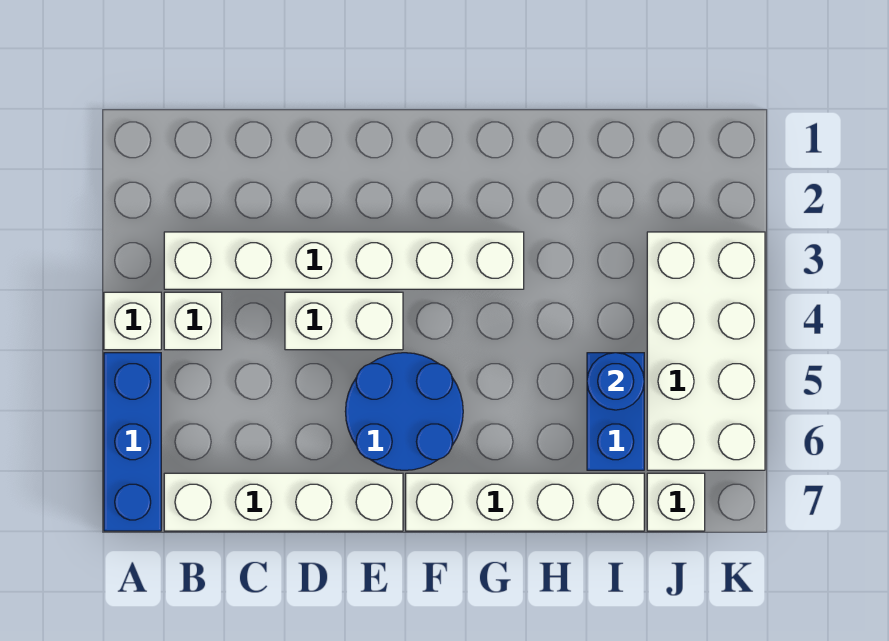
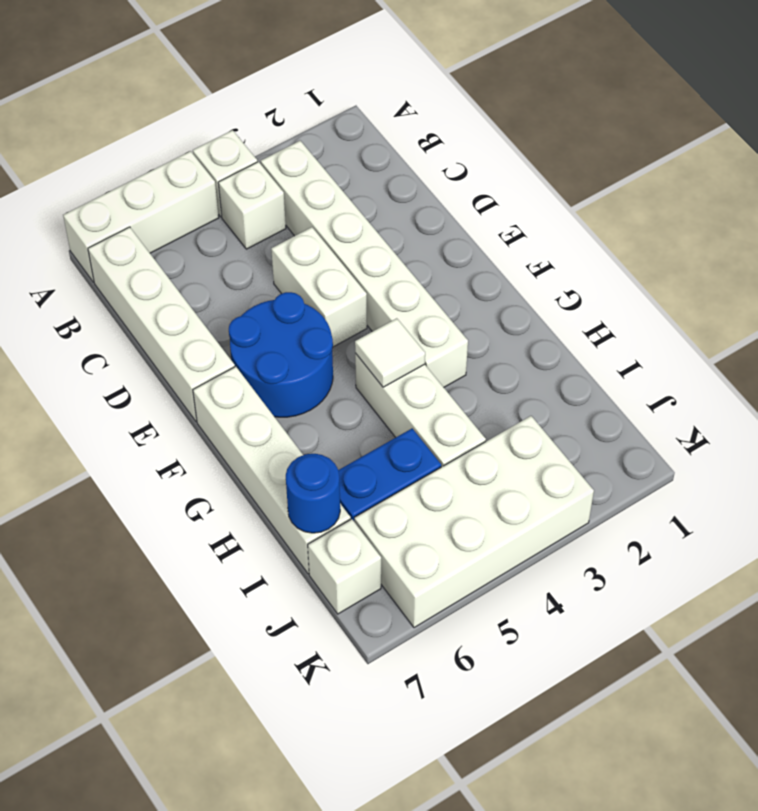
blue brick A5:A7 level 1 -> white brick A5:A7 level 1
none -> white brick G4:I4 level 1
none -> white tile G4 level 2
blue round brick I5 level 2 -> blue round brick I7 level 2

